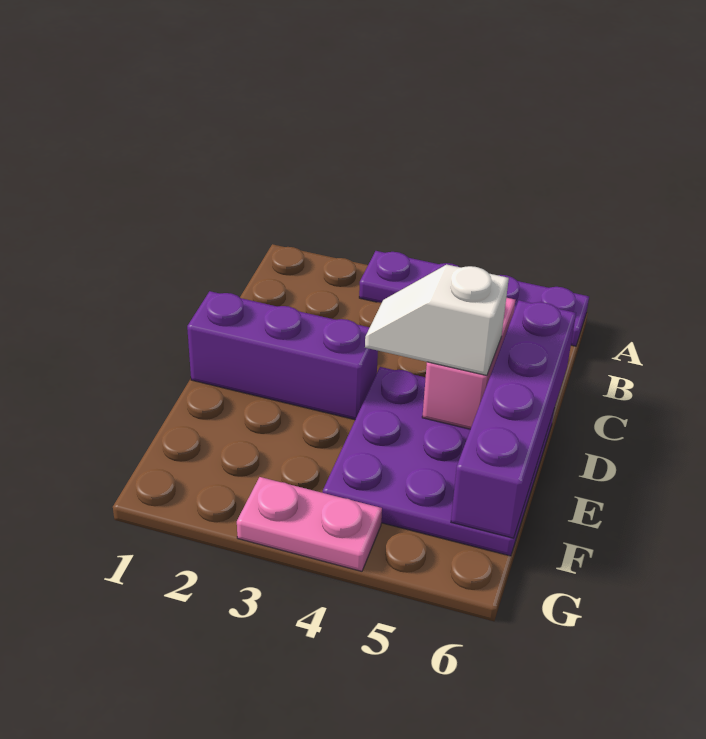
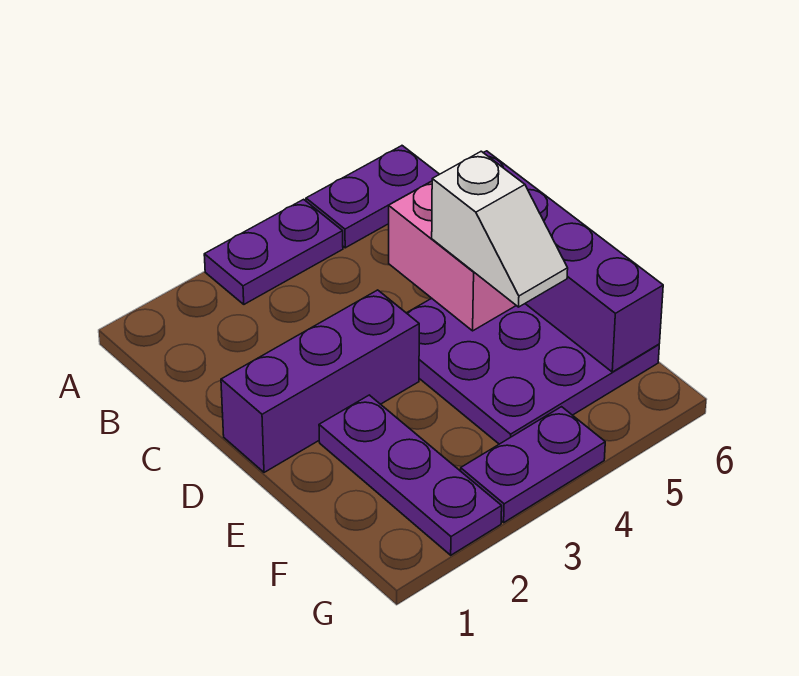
white slope D4:D5 level 3 top 5 -> white slope D5:E5 level 3 top D
none -> purple plate E2:G2 level 1
pink plate G3:G4 level 1 -> purple plate G3:G4 level 1

